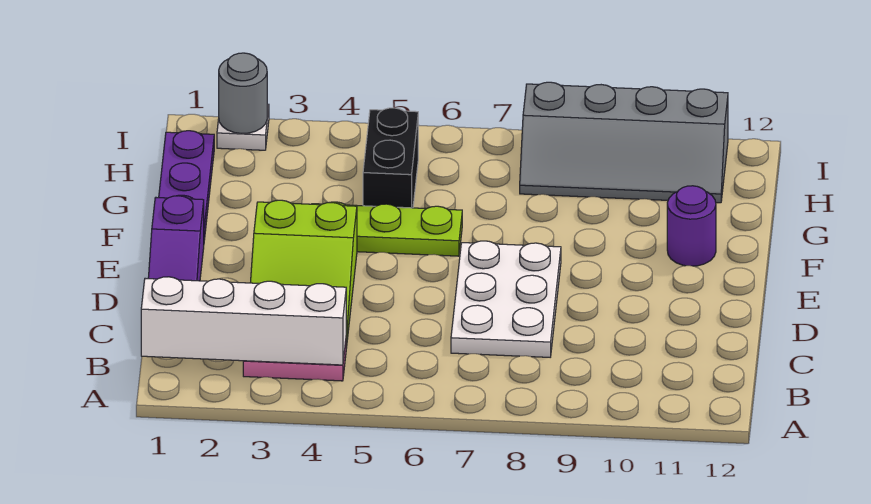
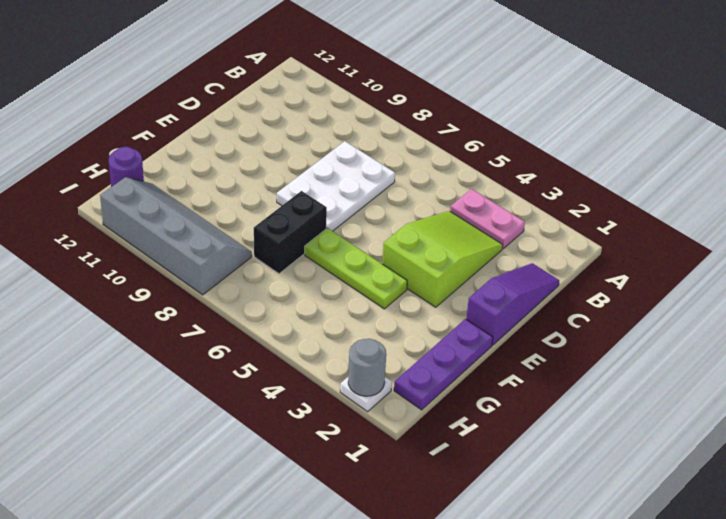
white brick B1:B4 level 2 -> none
purple round brick F11 level 1 -> purple round brick H12 level 1
black brick G5:H5 level 1 -> black brick F7:G7 level 1

